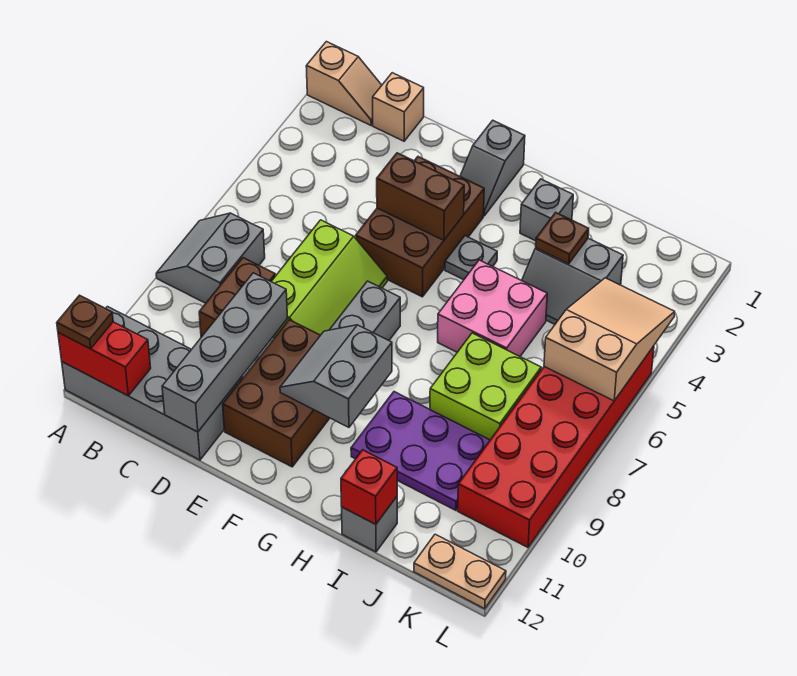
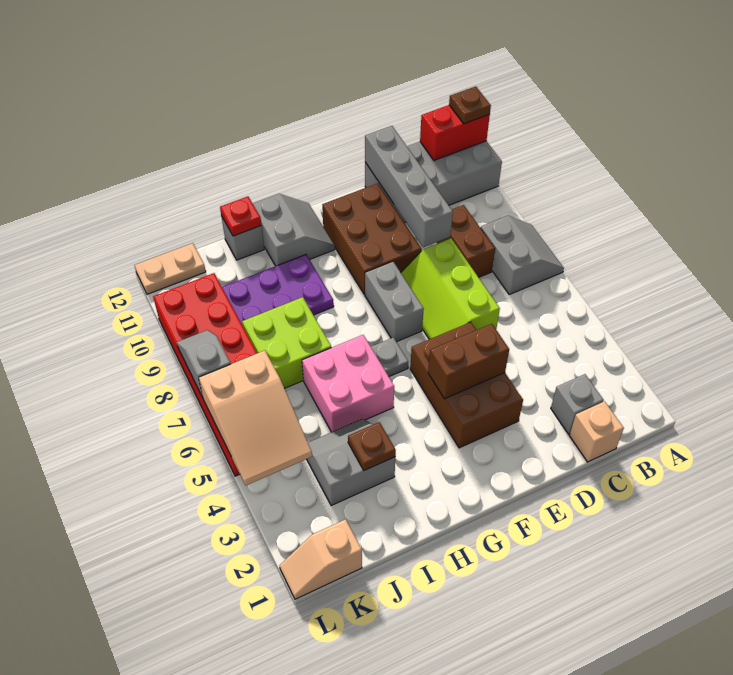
tan slope A1:B1 level 1 top A -> tan slope K1:L1 level 1 top K
grey slope F1:F2 level 1 top 1 -> grey slope L7:L8 level 2 top 7
grey slope F9:G10 level 2 top G -> grey slope G11:H12 level 1 top H
grey plate G4 level 1 -> grey plate G6 level 1
grey brick H2 level 1 -> grey brick C2 level 1
red brick I12 level 2 -> red plate I12 level 2

